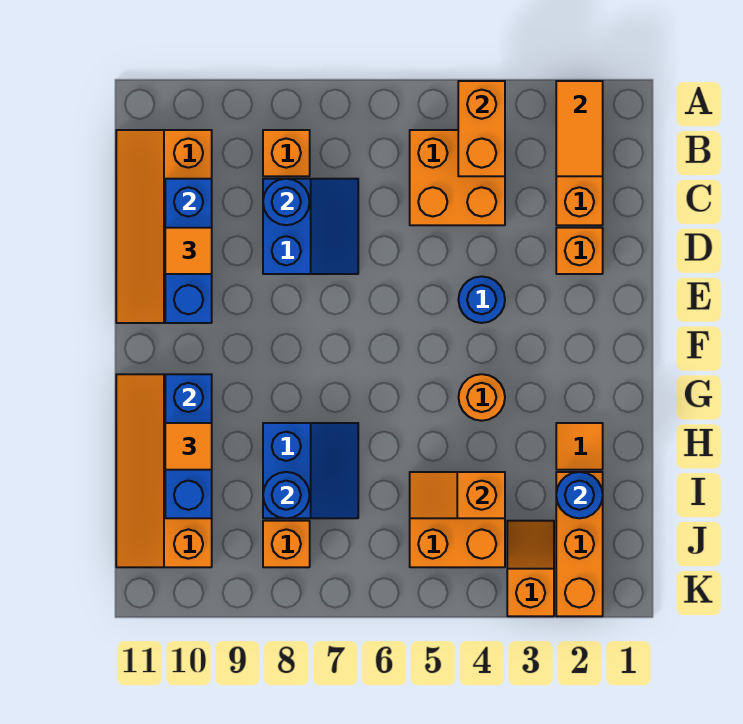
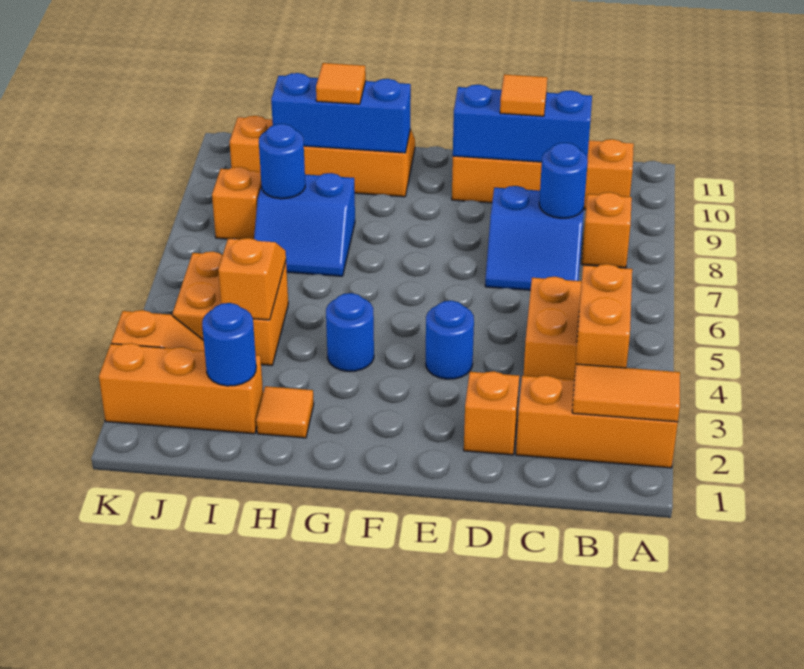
orange brick A4:B4 level 2 -> orange brick B3:B4 level 2
orange round brick G4 level 1 -> blue round brick G4 level 1

